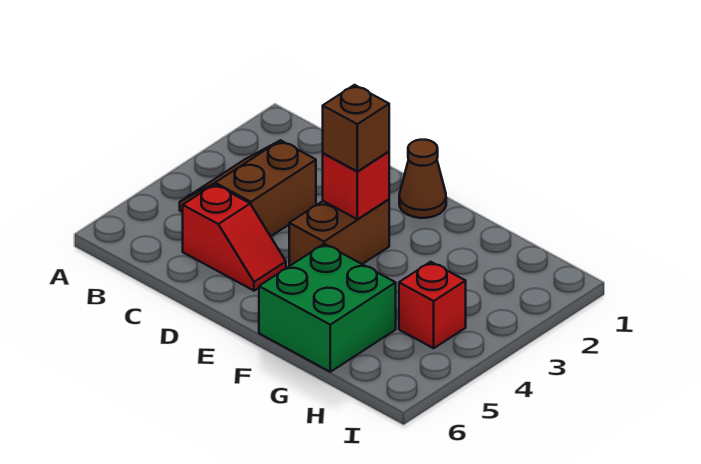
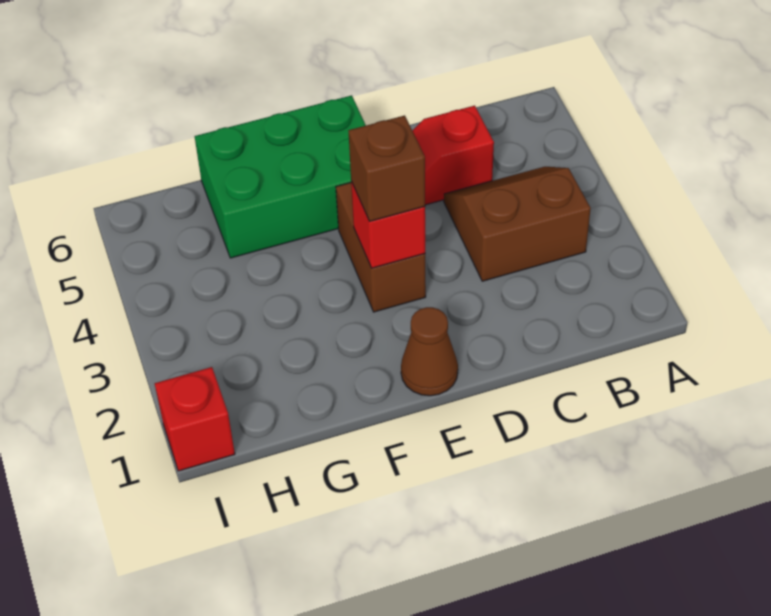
brown slope B3:C4 level 1 top C -> brown slope B3:C4 level 1 top 3
green brick F5:G6 level 1 -> green brick E5:G6 level 1
red brick H4 level 1 -> red brick I1 level 1

